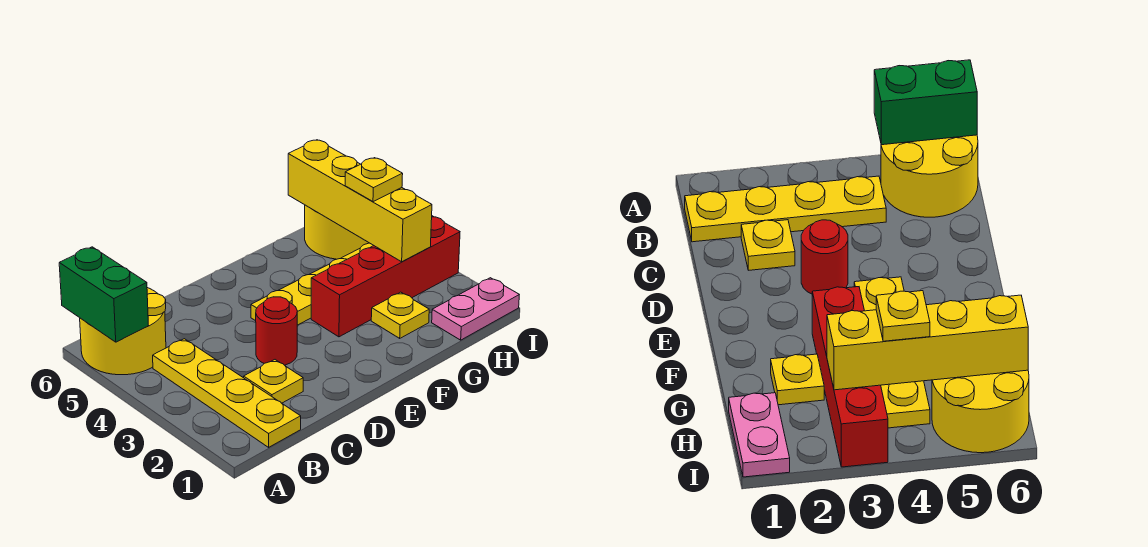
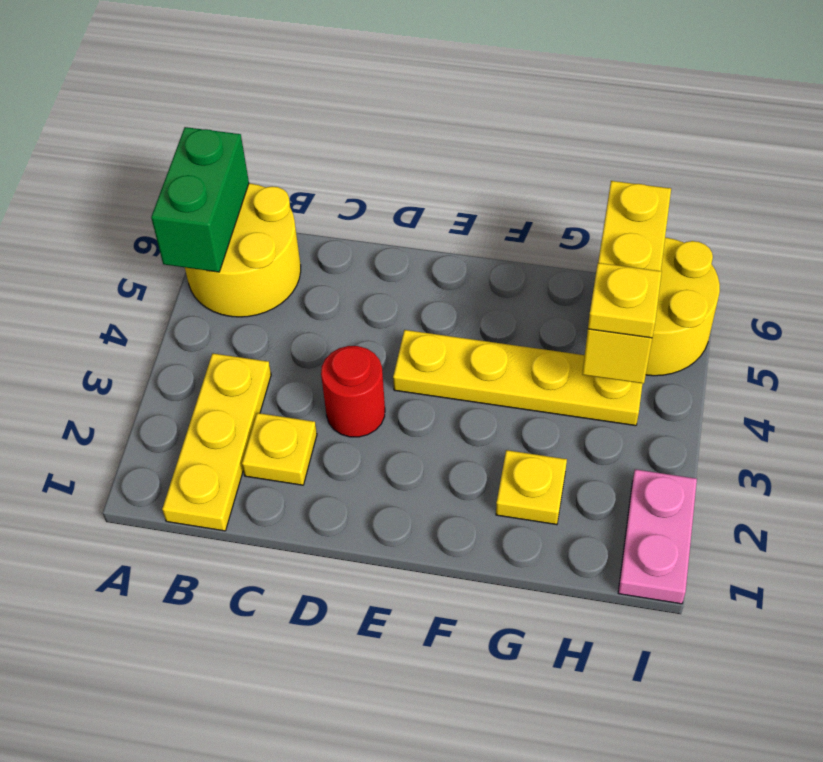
yellow plate B1:B4 level 1 -> yellow plate B1:B3 level 1
red brick F3:I3 level 1 -> none
pink plate H1:I1 level 1 -> pink plate I1:I2 level 1
yellow brick H3:H6 level 2 -> yellow brick H4:H6 level 2

